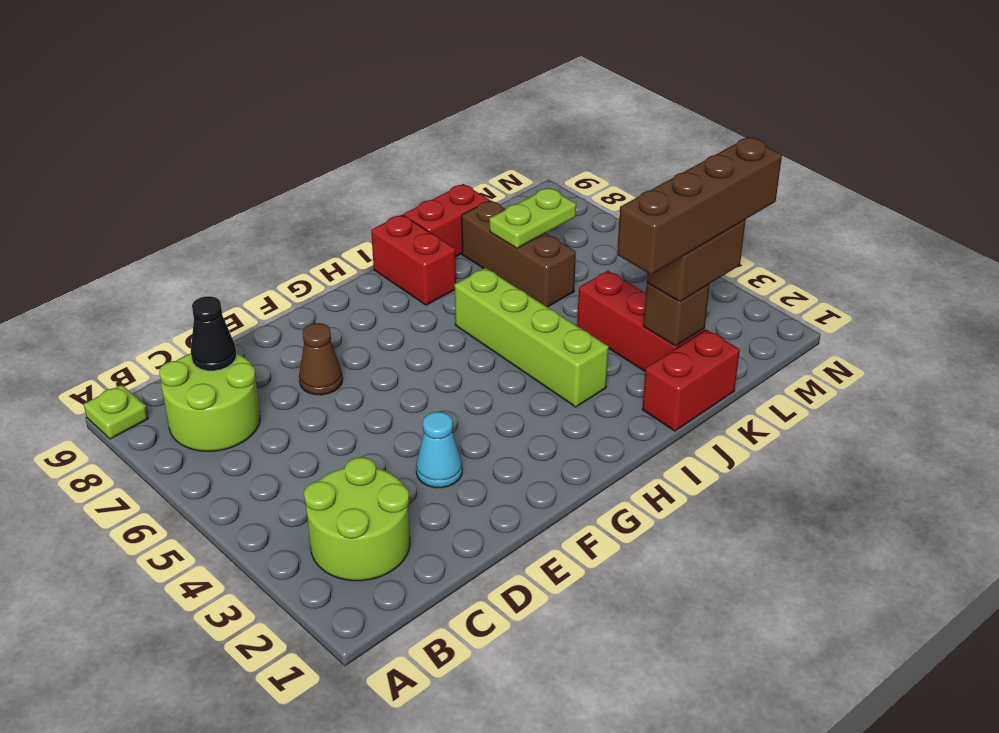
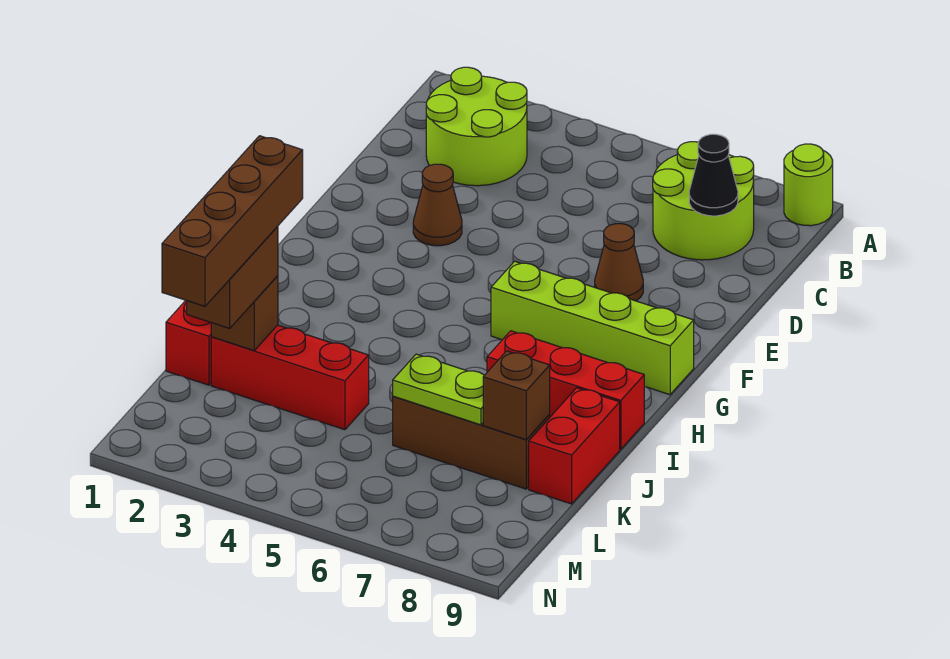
lime plate A9 level 1 -> lime round brick A9 level 1
cyan cone E3 level 1 -> brown cone E3 level 1
lime brick I3:I6 level 1 -> lime brick G6:G9 level 1
red brick I8:I9 level 1 -> red brick I7:I9 level 1
lime plate K7:L7 level 2 -> lime plate K6:K7 level 2
none -> brown brick K8 level 2

